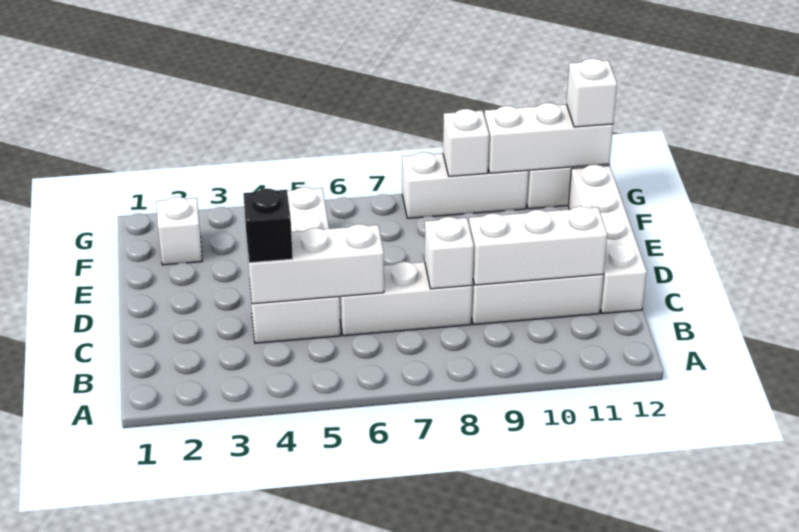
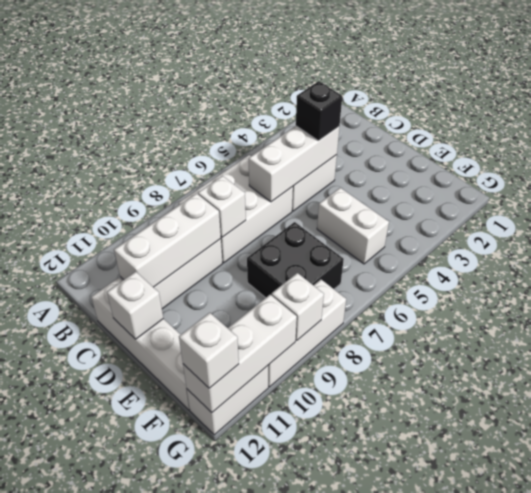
white brick C6:C8 level 1 -> white brick B6:C8 level 1
none -> black brick E7:F8 level 1
white brick F2 level 1 -> white brick D12 level 2

